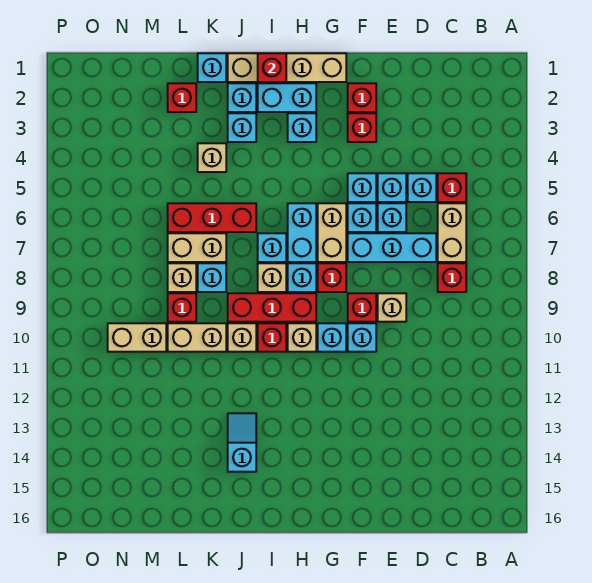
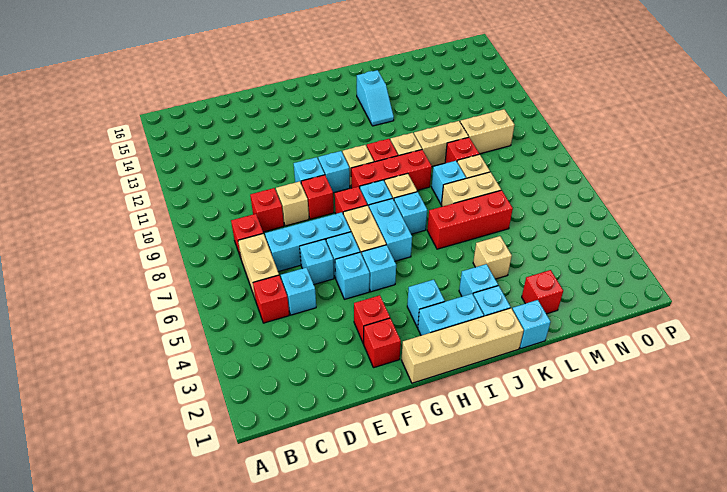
cyan brick E5 level 1 -> cyan brick G5 level 1
red brick I1 level 2 -> red brick D9 level 1

